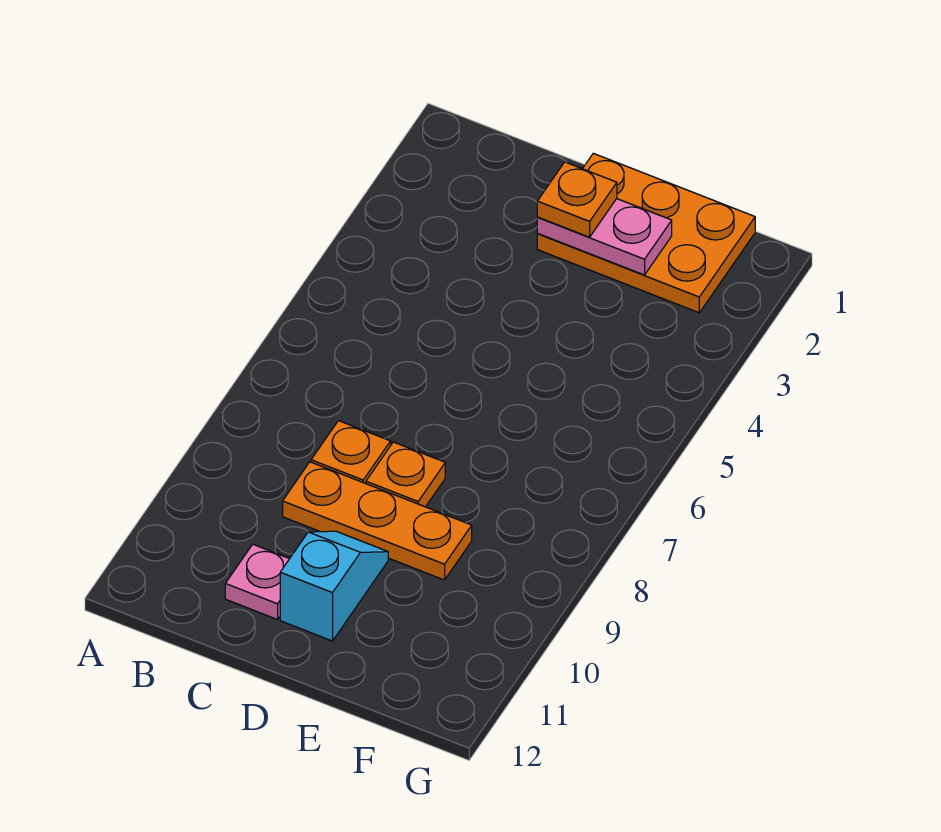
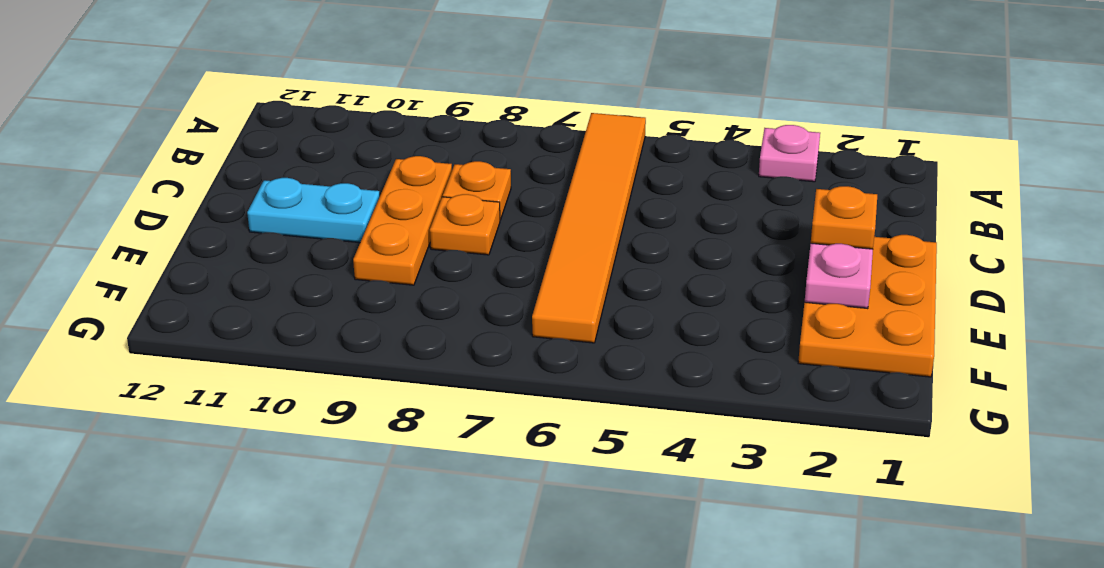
none -> orange tile A6:F6 level 1
pink plate C11 level 1 -> pink plate A3 level 1
cyan slope D10:D11 level 1 top 11 -> cyan plate D10:D11 level 1

